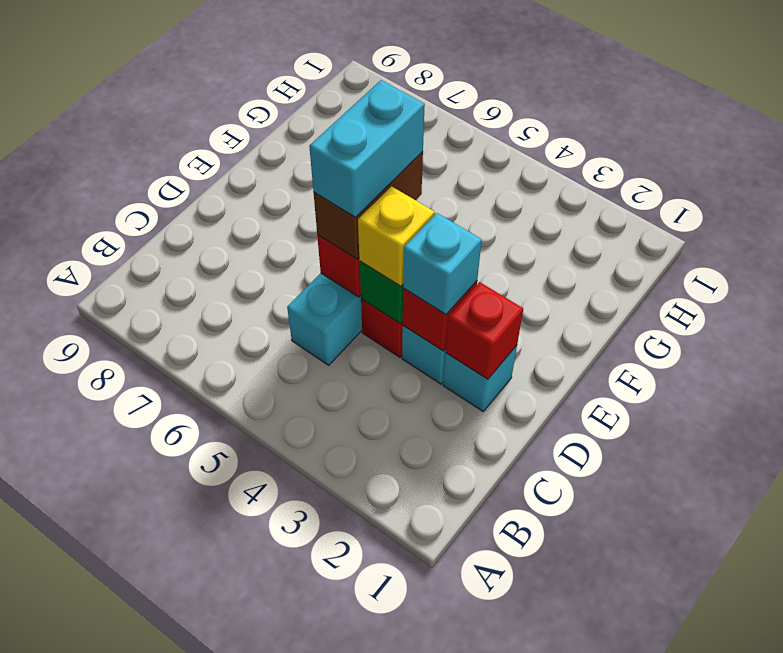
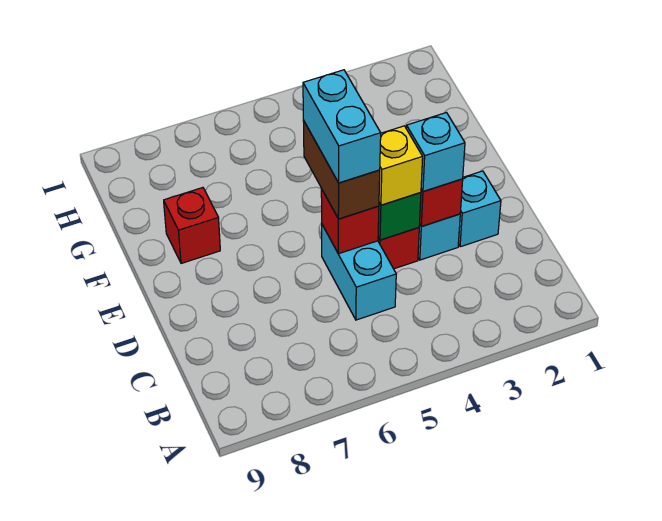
red brick D2 level 2 -> red brick F8 level 1

